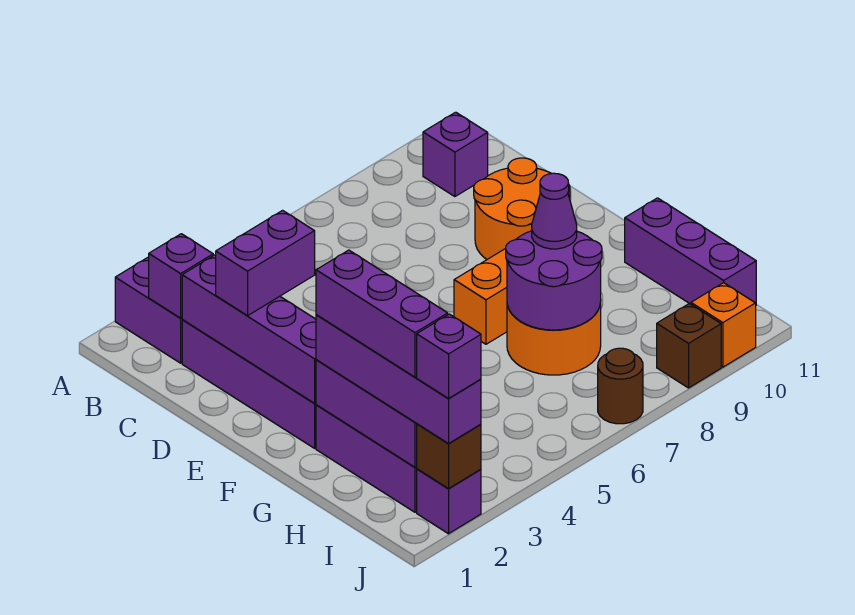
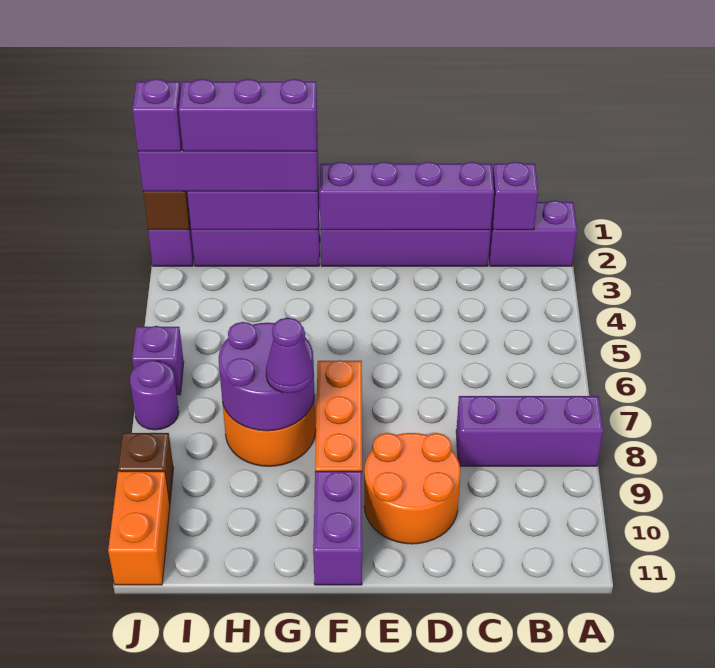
purple brick B10 level 1 -> purple brick J6 level 1
purple brick D2:D3 level 3 -> purple brick F10:F11 level 1
purple brick G11:I11 level 1 -> purple brick A8:C8 level 1
brown round brick J7 level 1 -> purple round brick J7 level 1
orange brick J10 level 1 -> orange brick J10:J11 level 1

